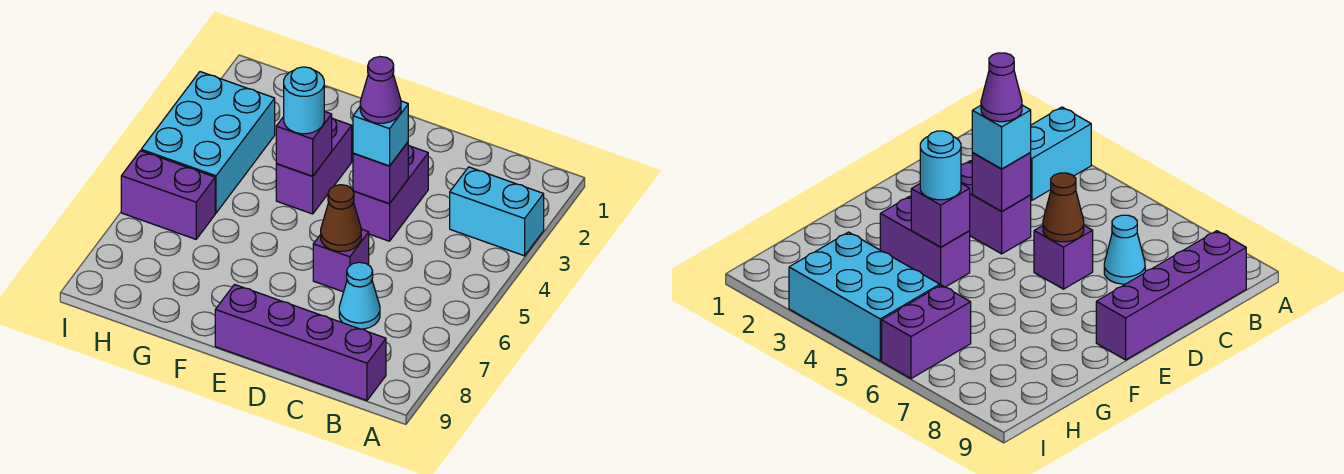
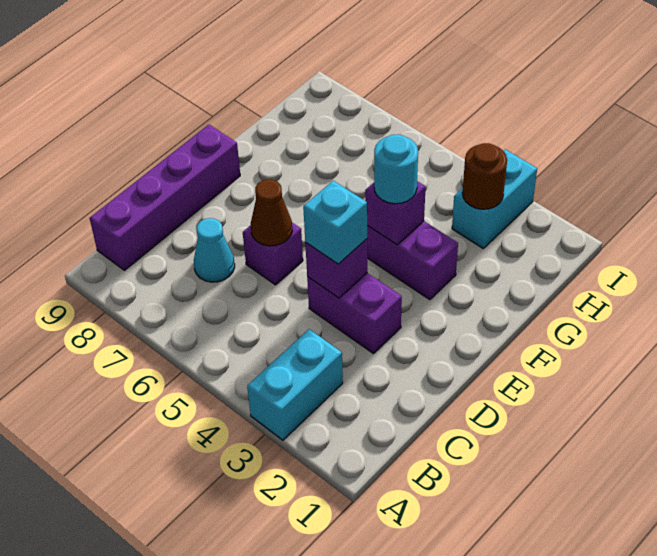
purple cone D4 level 4 -> none
cyan brick H3:I5 level 1 -> cyan brick H3:I3 level 1
none -> brown round brick H3 level 2
purple brick H6:I6 level 1 -> none

